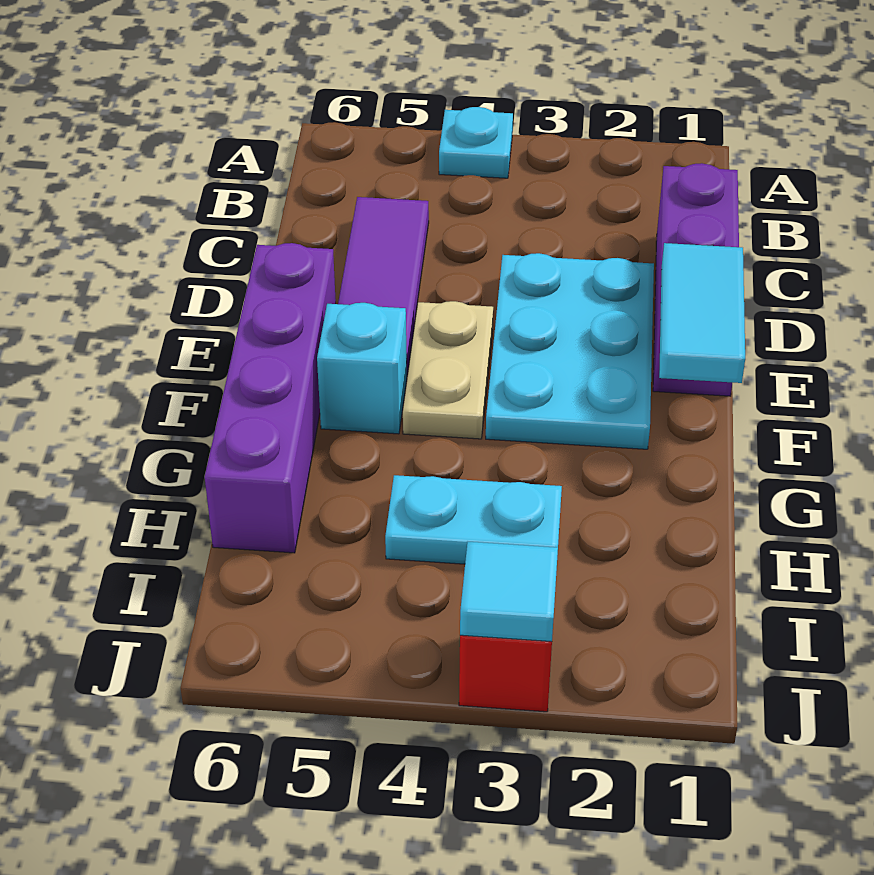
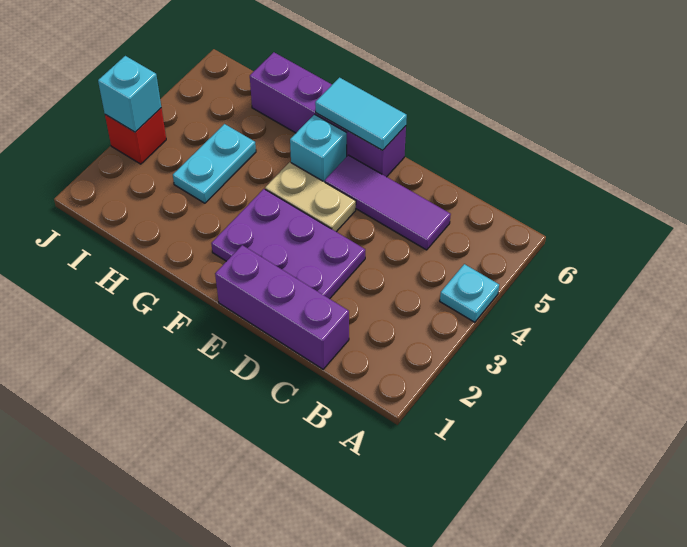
cyan plate D2:F3 level 1 -> purple plate D2:F3 level 1
cyan tile E1:F1 level 2 -> cyan tile E6:F6 level 2
cyan tile J3 level 2 -> cyan brick J3 level 2

